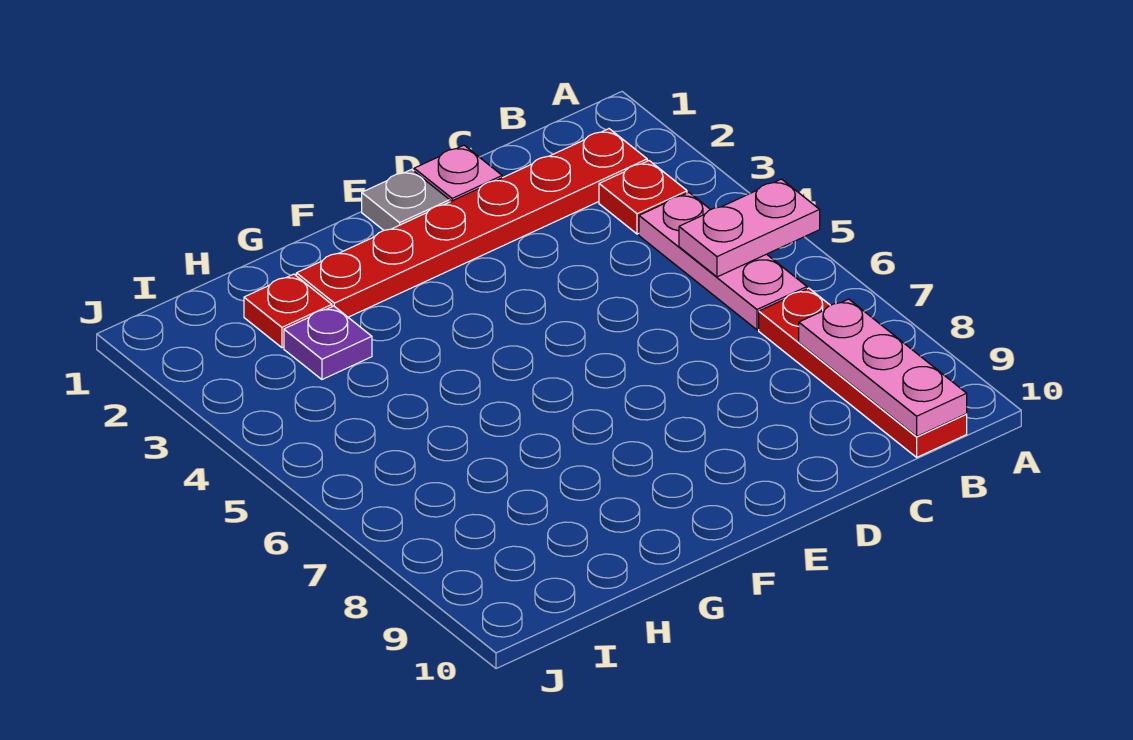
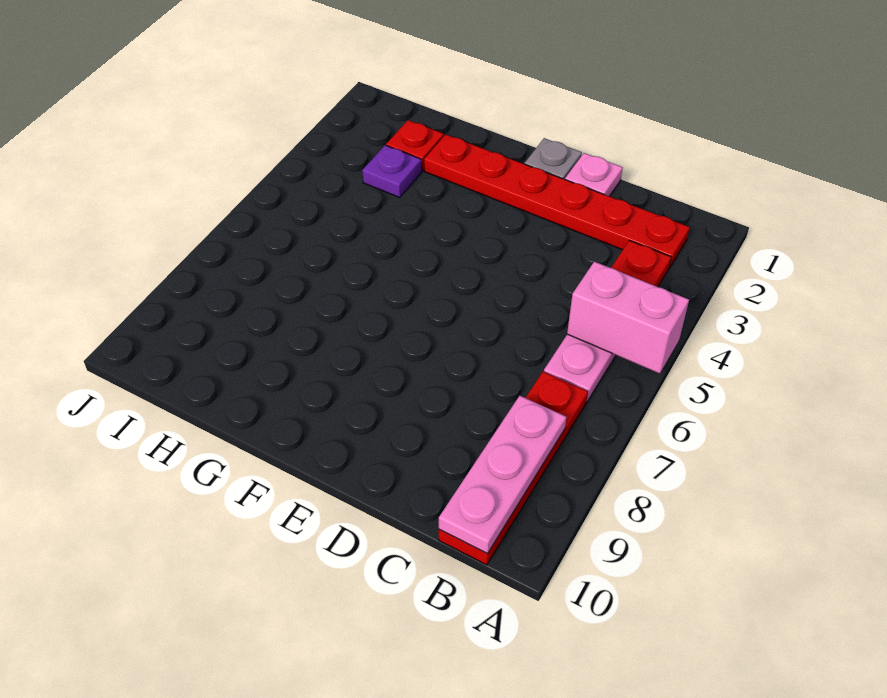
pink plate A5:B5 level 2 -> pink brick A5:B5 level 2

